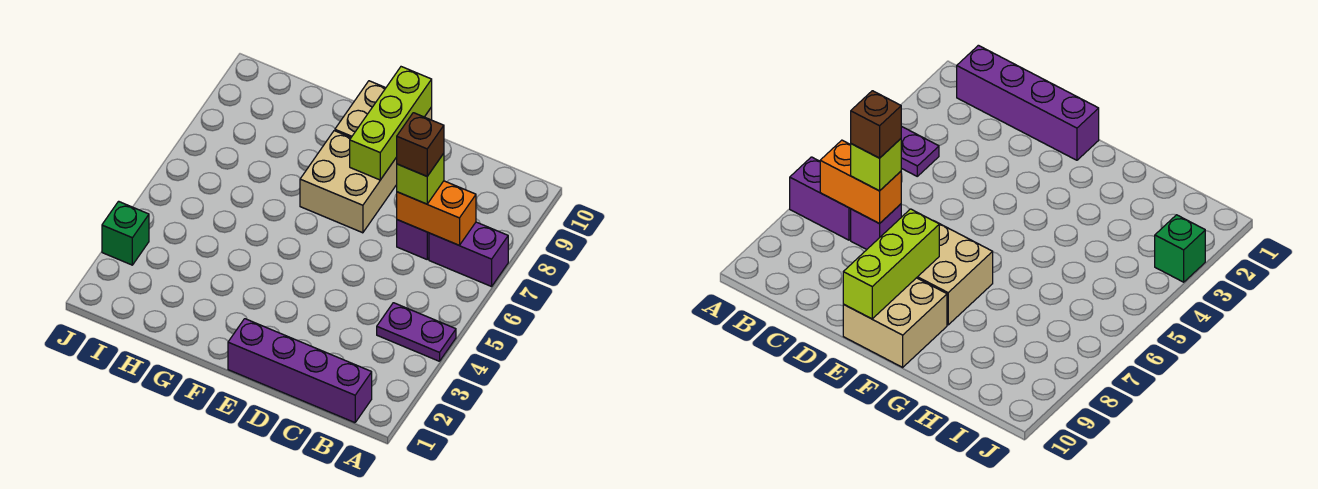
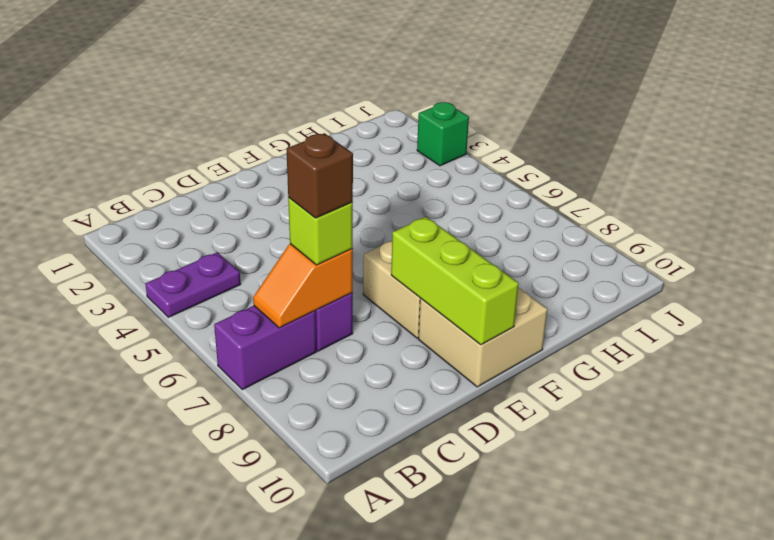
purple brick B1:E1 level 1 -> none
orange brick B7:C7 level 2 -> orange slope B7:C7 level 2 top C

